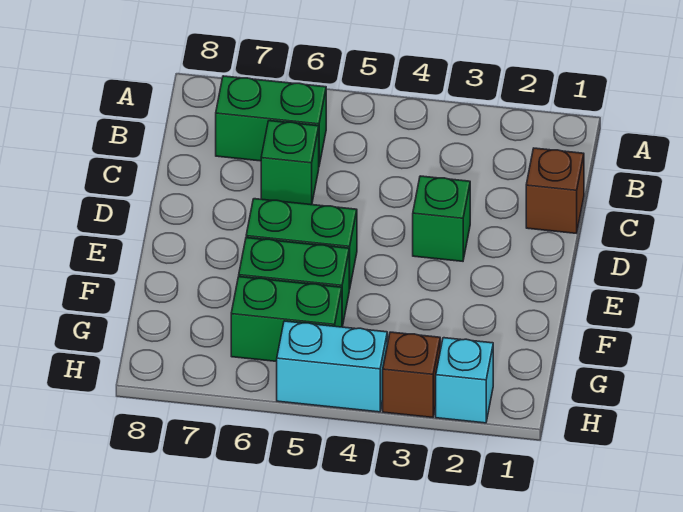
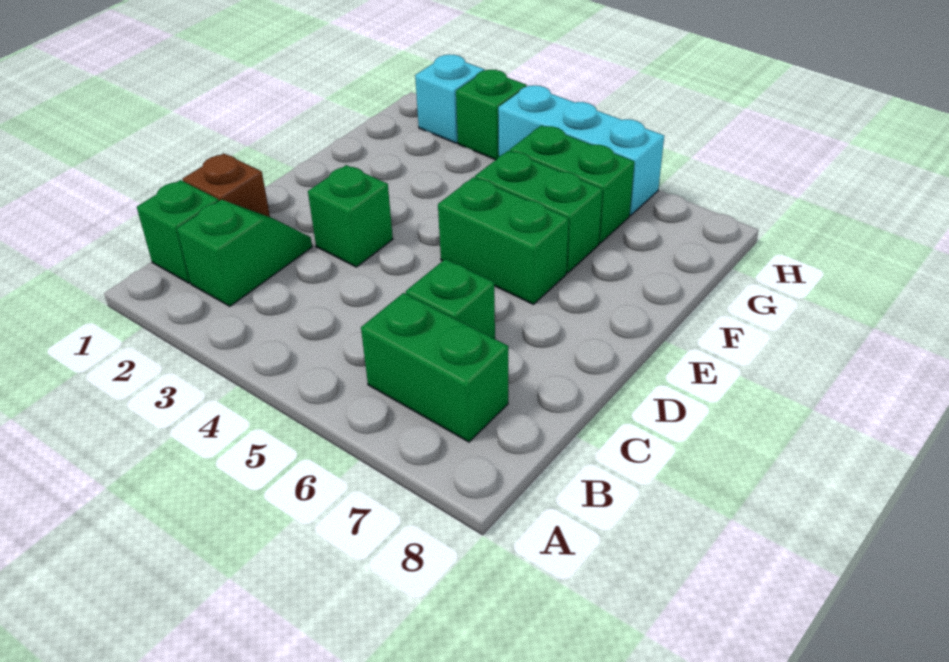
none -> green brick B1 level 1
none -> green slope B2:C2 level 1 top B
brown brick H3 level 1 -> green brick H3 level 1
cyan brick H4:H5 level 1 -> cyan brick H4:H6 level 1

